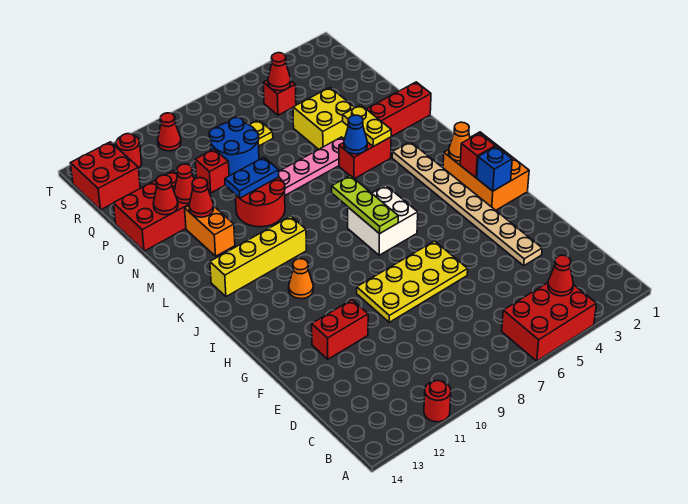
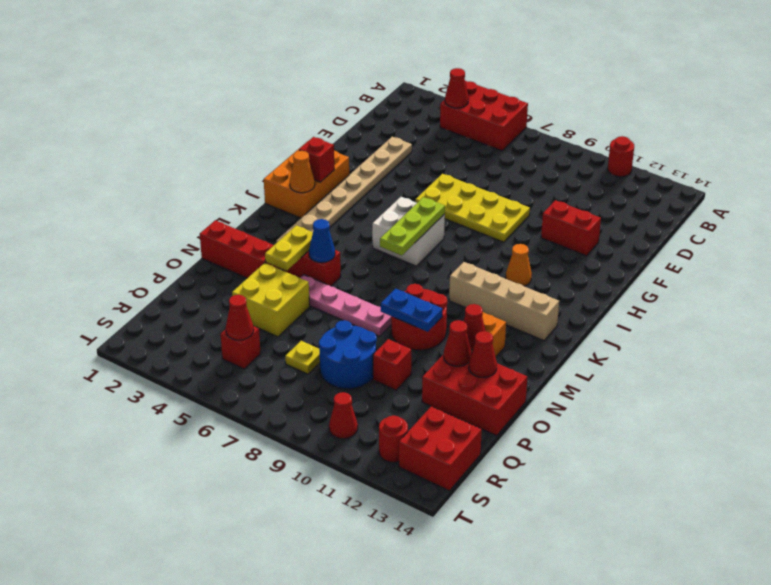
blue brick H2 level 2 -> none
yellow brick K10:K13 level 1 -> tan brick K10:K13 level 1

